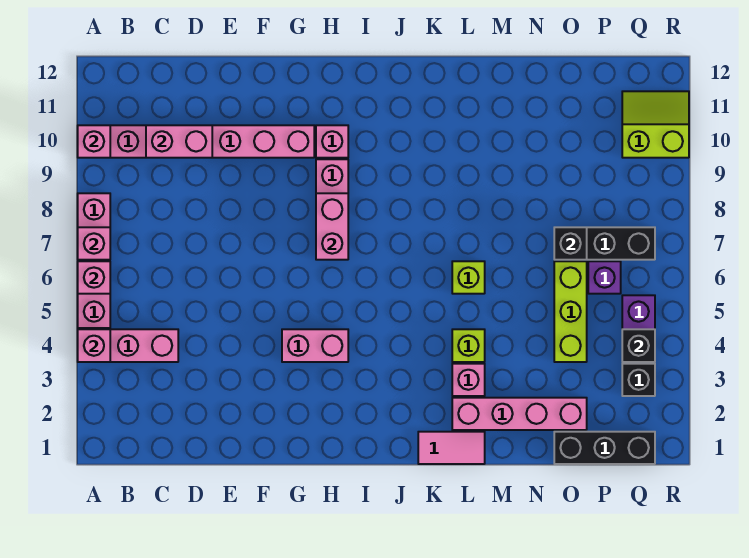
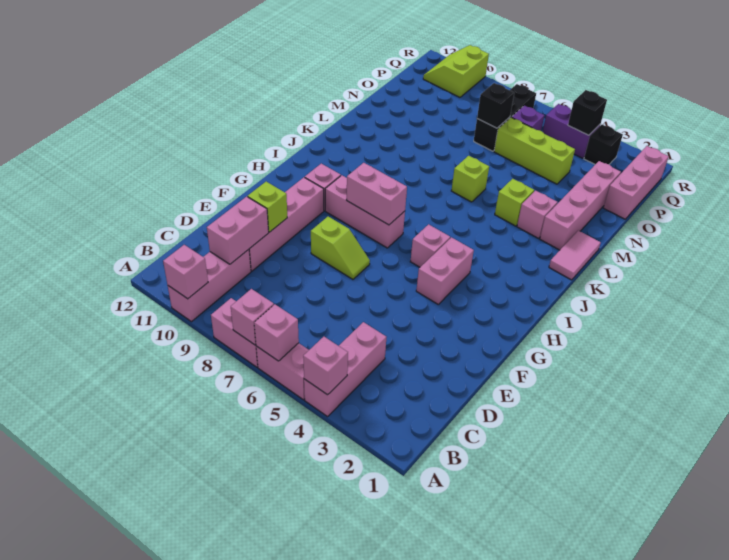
none -> lime brick E10 level 2
none -> lime slope F7:F8 level 1 top 8
none -> pink brick H5 level 1
black brick O1:Q1 level 1 -> pink brick O1:Q1 level 1

